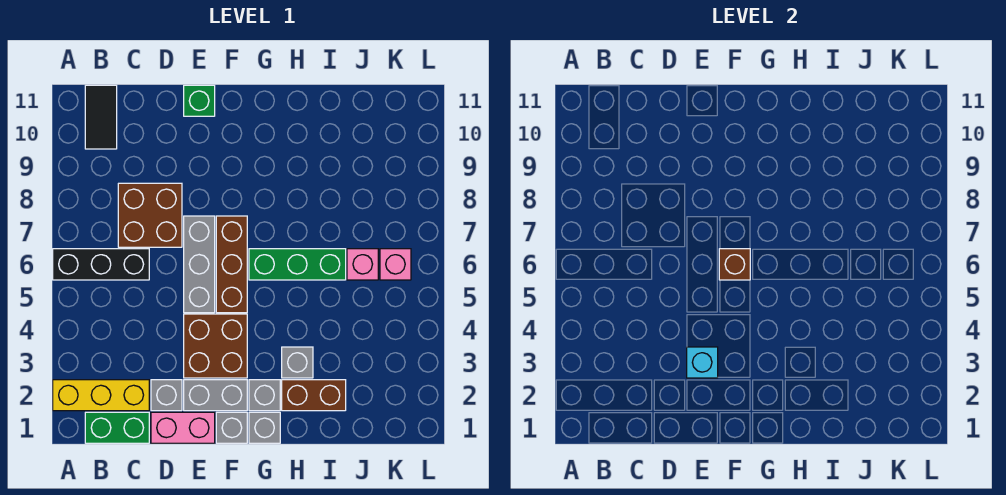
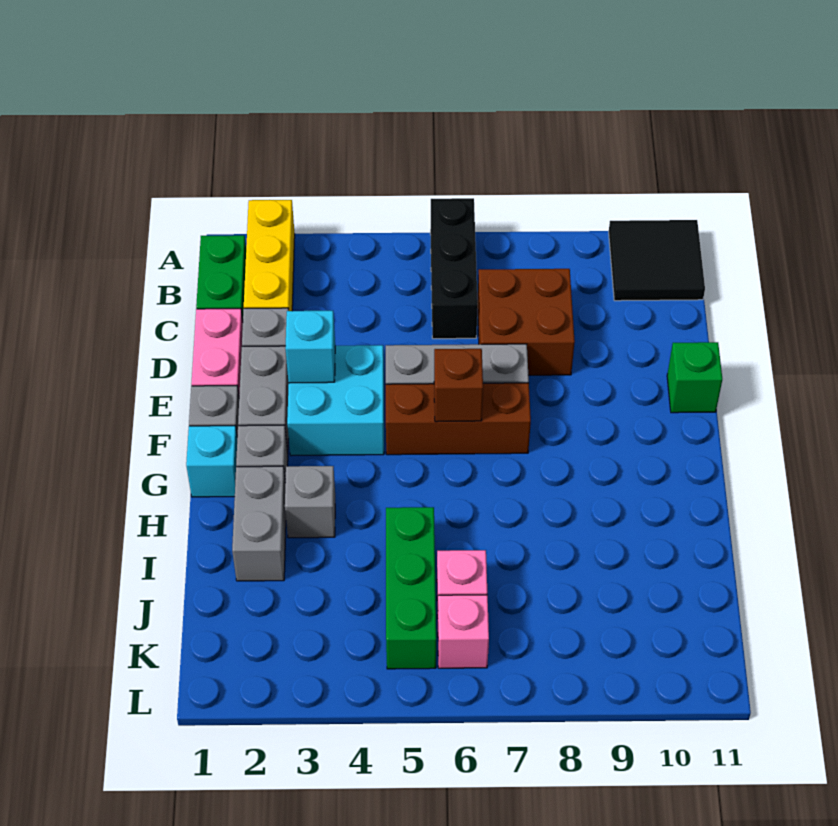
black tile B10:B11 level 1 -> black tile A10:B11 level 1
brown brick E3:F4 level 1 -> cyan brick E3:F4 level 1
grey brick G1 level 1 -> cyan brick G1 level 1
green brick G6:I6 level 1 -> green brick I5:K5 level 1
brown brick H2:I2 level 1 -> grey brick H2:I2 level 1

